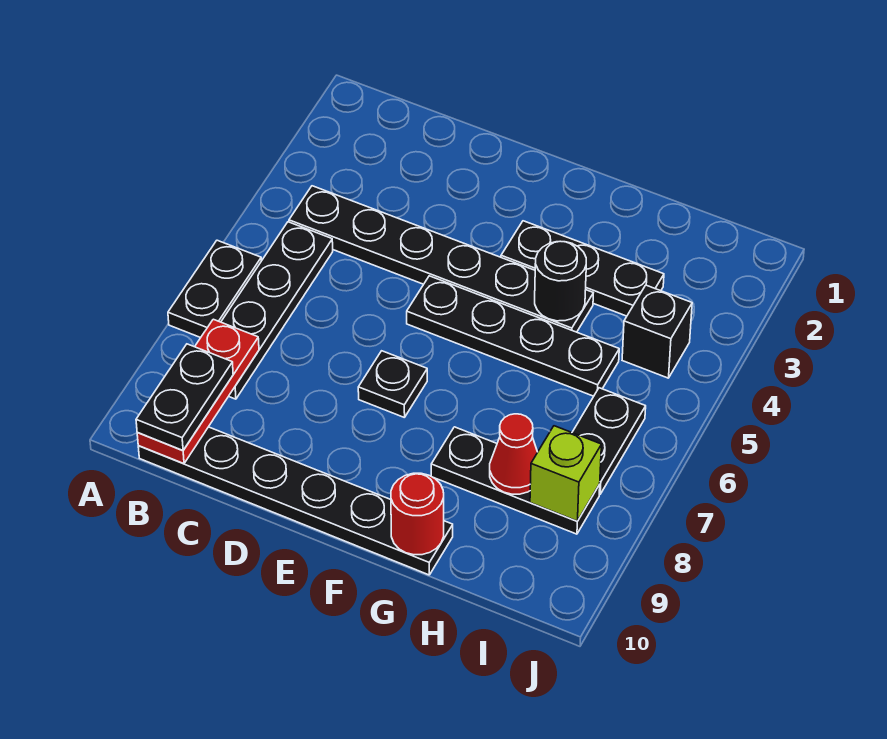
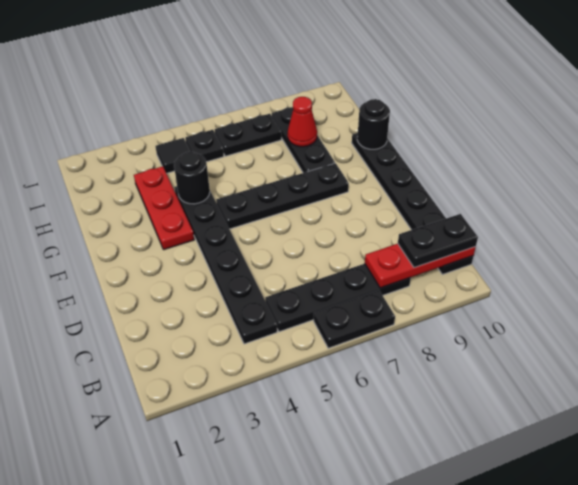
black plate E5:H5 level 1 -> black plate F5:F8 level 1
black plate E7 level 1 -> black plate I5 level 1
black plate F3:H3 level 1 -> red plate F3:H3 level 1
red round brick G10 level 2 -> black round brick G10 level 2
black brick I4 level 1 -> black tile I4 level 1
lime brick I8 level 2 -> none

